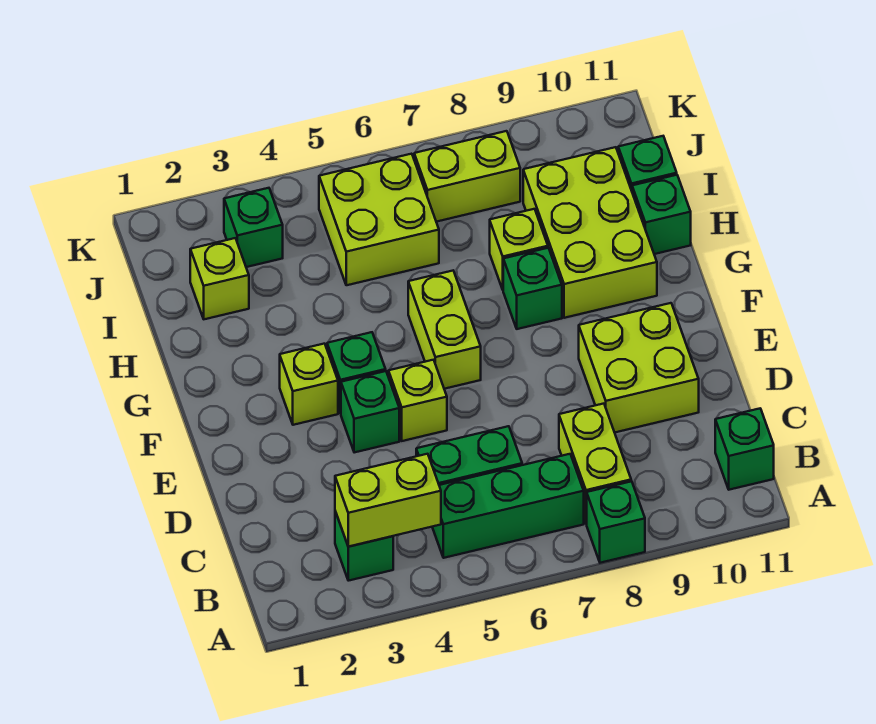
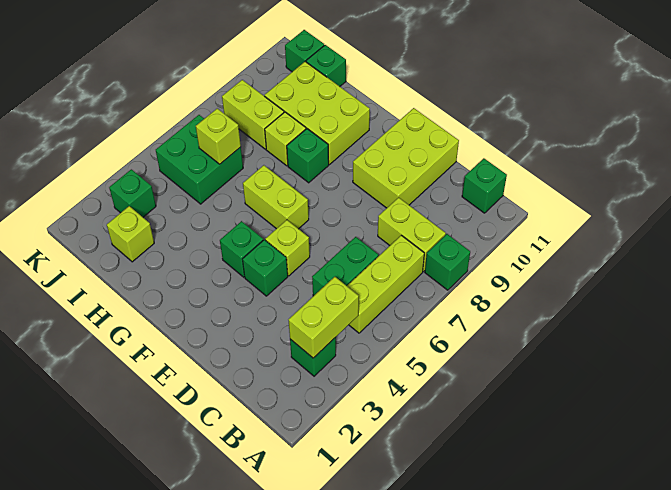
green brick B5:B7 level 1 -> lime brick B5:B7 level 1
lime brick D9:E10 level 1 -> lime brick D9:E11 level 1
lime brick F3 level 1 -> lime brick I6 level 2
green brick H11 level 1 -> green brick J11 level 1
lime brick I5:J6 level 1 -> green brick I5:J6 level 1
lime brick J7:J8 level 1 -> lime brick I8:J8 level 1

